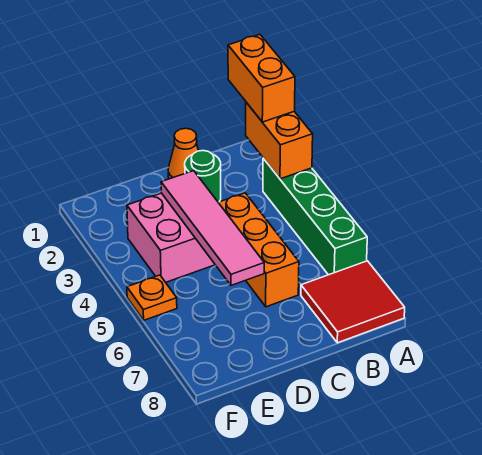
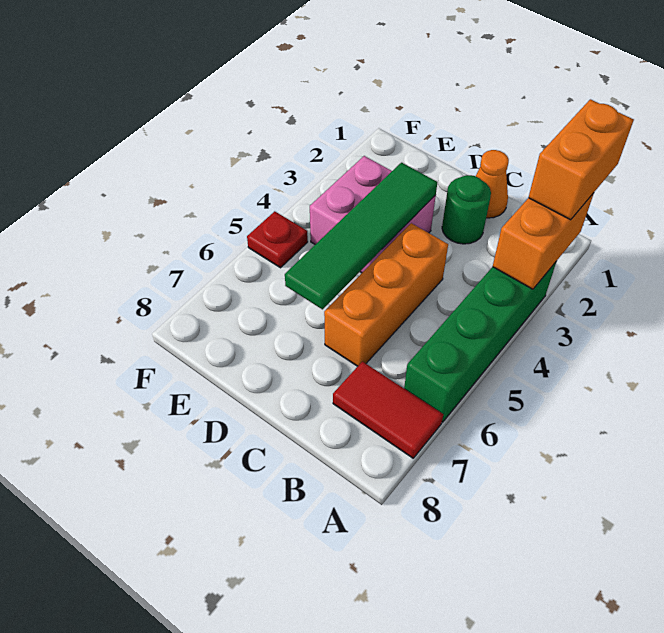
red tile A7:B8 level 1 -> red tile A7:B7 level 1
pink tile D3:D6 level 2 -> green tile D3:D6 level 2
orange plate F5 level 1 -> red plate F5 level 1

